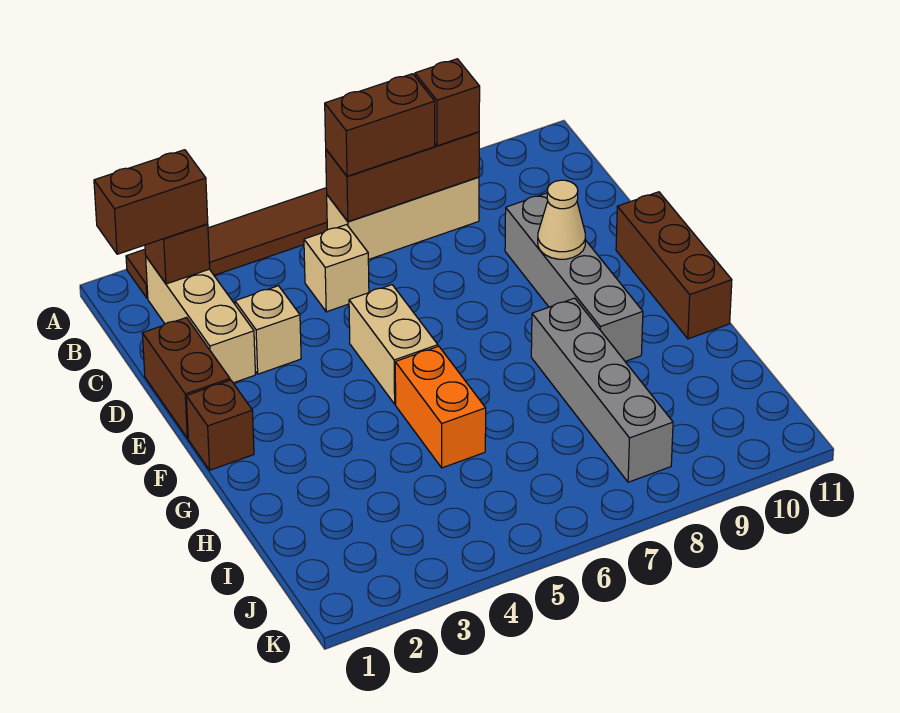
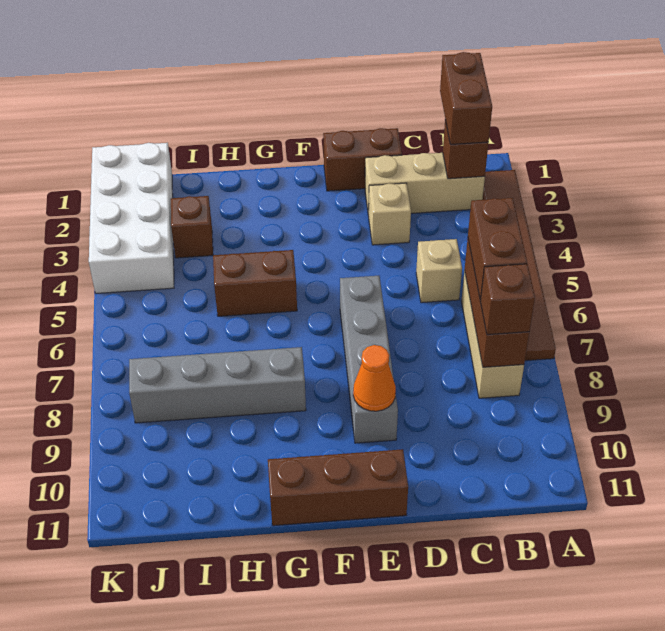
grey brick D9:G9 level 1 -> grey brick E6:E9 level 1
tan brick E5:F5 level 1 -> none
tan cone E9 level 2 -> orange cone E9 level 2
brown brick F1 level 1 -> brown brick I3 level 1
orange brick G5:H5 level 1 -> brown brick G5:H5 level 1
none -> white brick J1:K4 level 1

